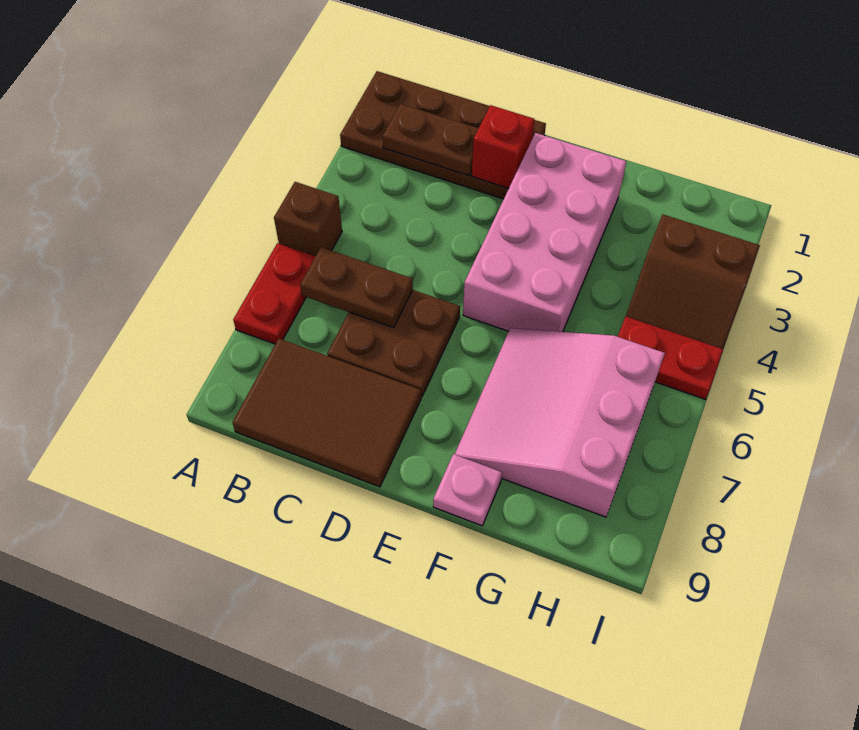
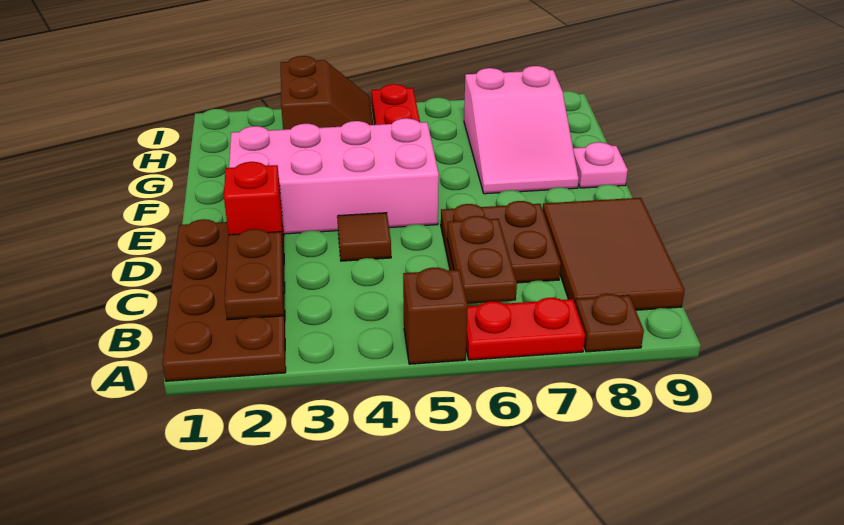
none -> brown plate A8 level 1
none -> brown tile D4 level 1
pink slope F6:H8 level 1 top H -> pink slope F7:H8 level 1 top H

